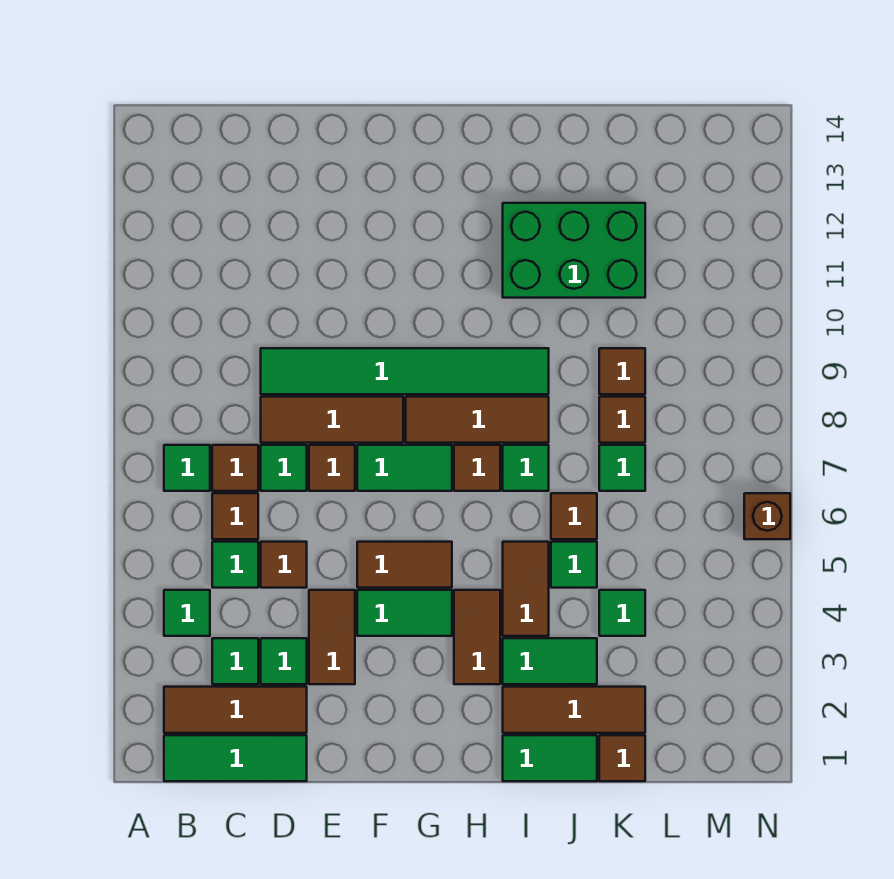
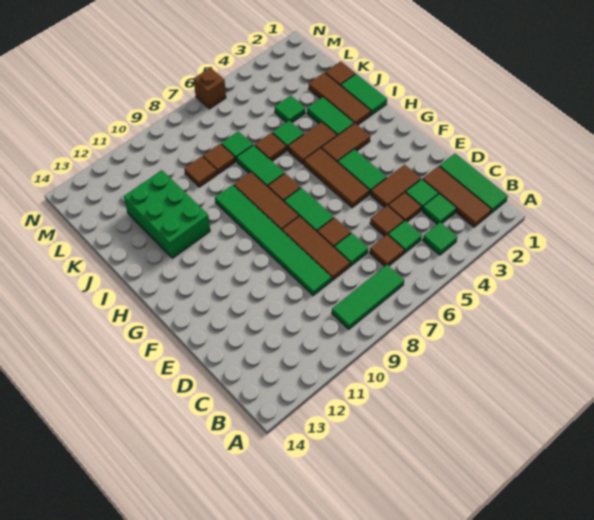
green tile B7 level 1 -> green tile B7:B9 level 1
brown tile C7 level 1 -> brown tile D4 level 1
brown tile F5:G5 level 1 -> brown tile F5:H5 level 1
green tile I7 level 1 -> green tile I7:J7 level 1

